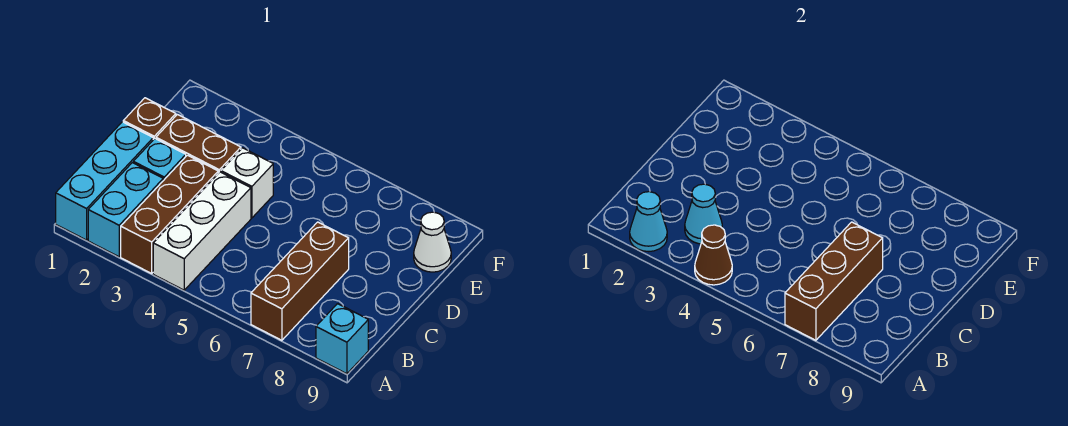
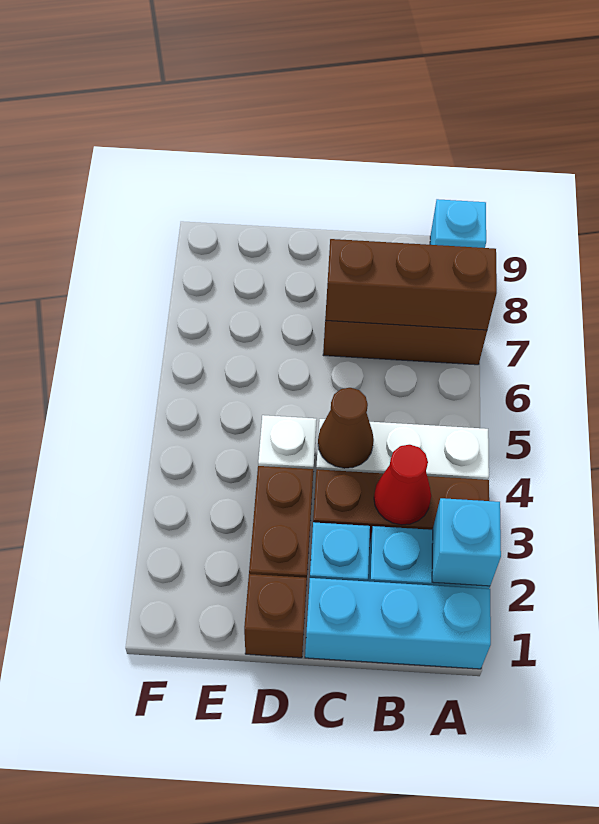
cyan cone A2 level 2 -> cyan brick A2 level 2
brown cone A4 level 2 -> brown cone C4 level 2
cyan cone B3 level 2 -> red cone B3 level 2
white cone E9 level 1 -> none

